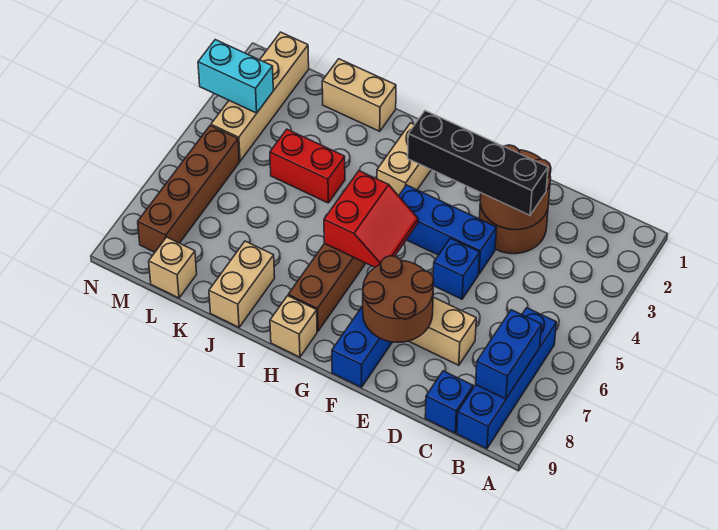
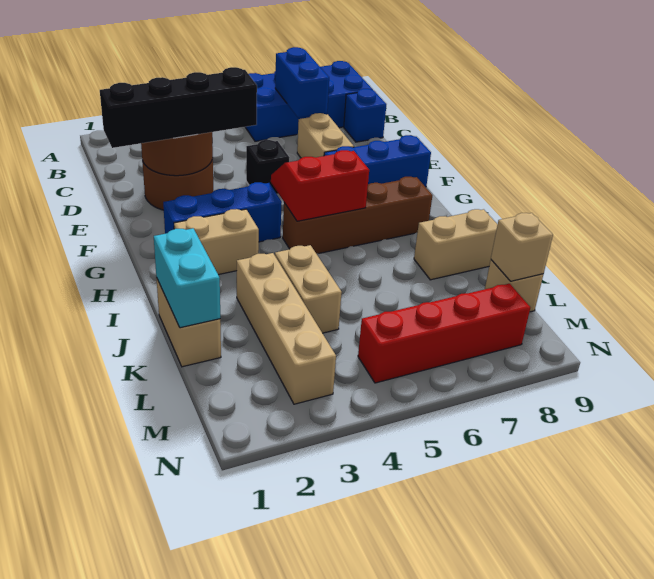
blue brick B6:B9 level 1 -> blue brick A6:B9 level 1
blue brick B7:B8 level 2 -> blue brick B7:C7 level 2
black brick D3:G3 level 3 -> black brick E1:E4 level 3
blue brick E4:G4 level 1 -> blue brick G2:G4 level 1
blue brick E5 level 1 -> black brick E5 level 1
brown round brick E7:F8 level 2 -> none
tan brick H9 level 1 -> tan brick L9 level 2
red brick J4:K4 level 1 -> tan brick J4:K4 level 1
tan brick M1:M4 level 1 -> tan brick J3:M3 level 1
cyan brick M3:N3 level 2 -> cyan brick J1:K1 level 2
brown brick M5:M8 level 1 -> red brick M5:M8 level 1

